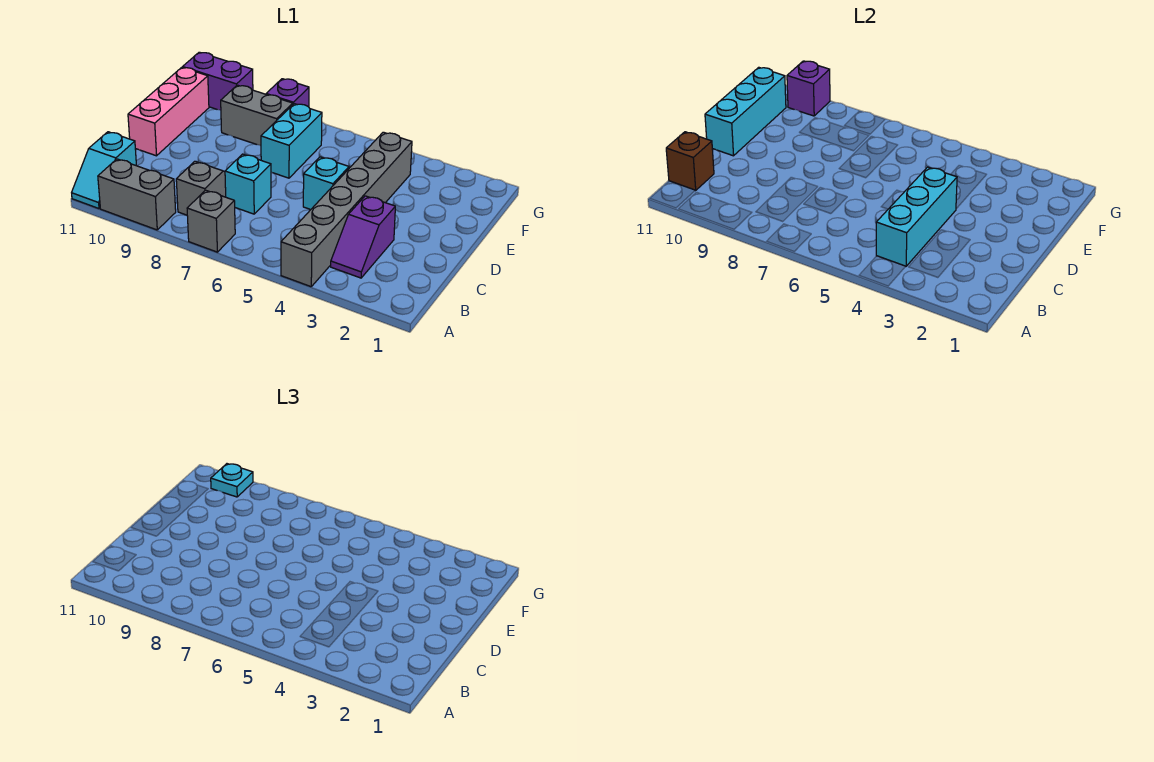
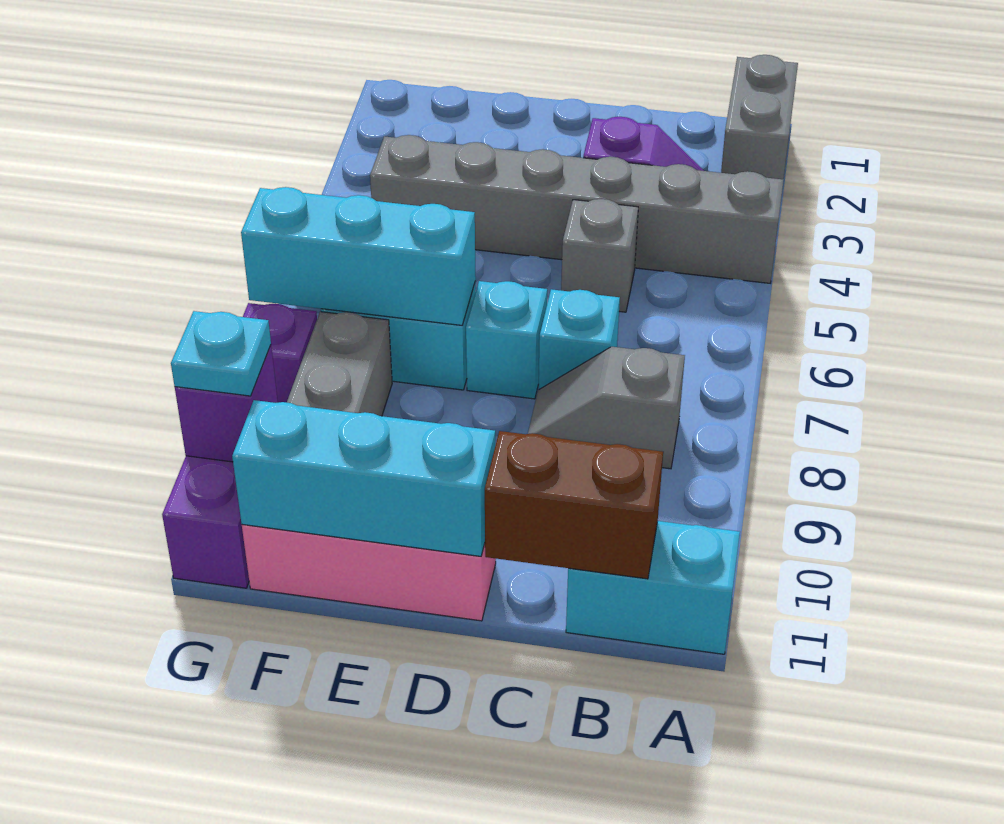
grey brick A7 level 1 -> grey brick C5 level 1
grey brick A9:A10 level 1 -> grey brick A1:A2 level 1
cyan slope A11:B11 level 1 top B -> cyan brick A11:B11 level 1
cyan brick B4:D4 level 2 -> cyan brick E7:G7 level 2
brown brick B11 level 2 -> brown brick B11:C11 level 2
cyan brick D5 level 1 -> cyan brick D7 level 1

